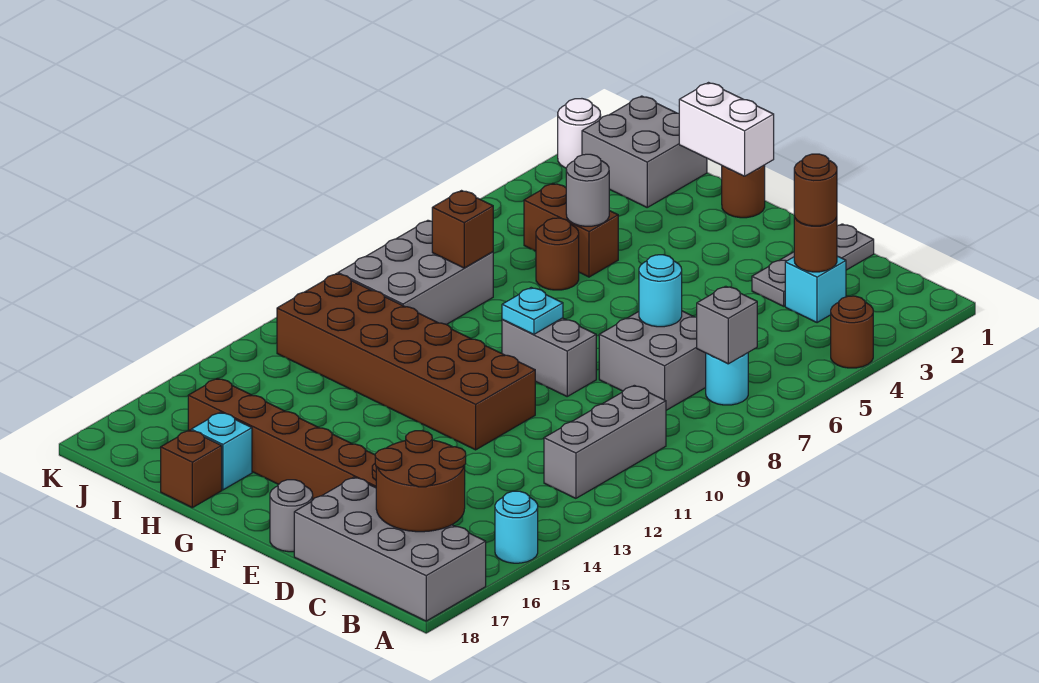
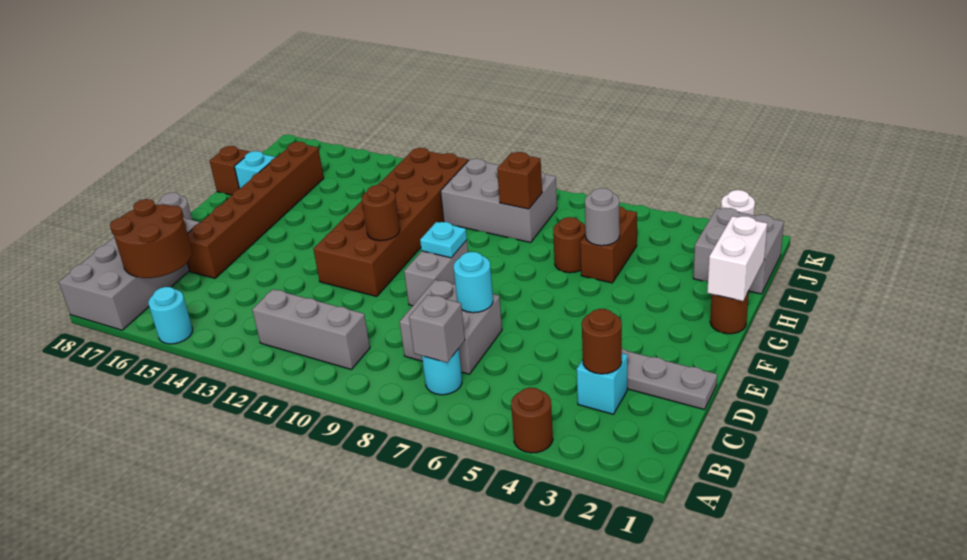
brown round brick C3 level 3 -> brown round brick F11 level 2

